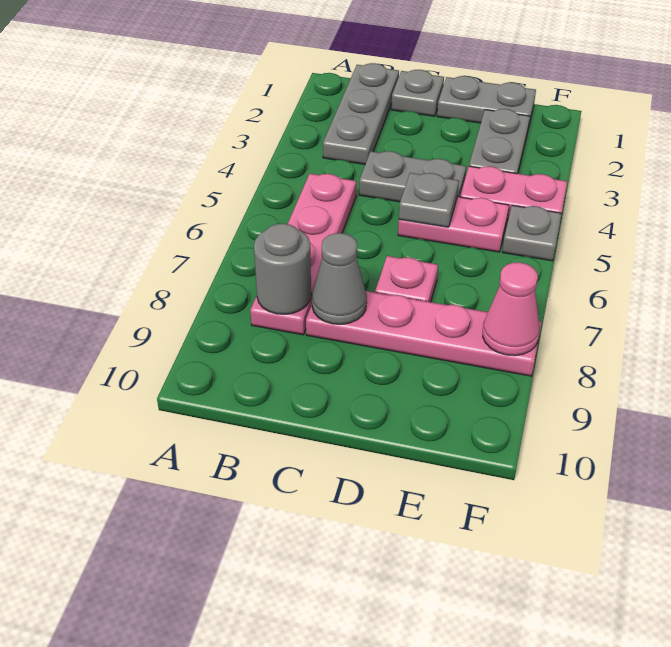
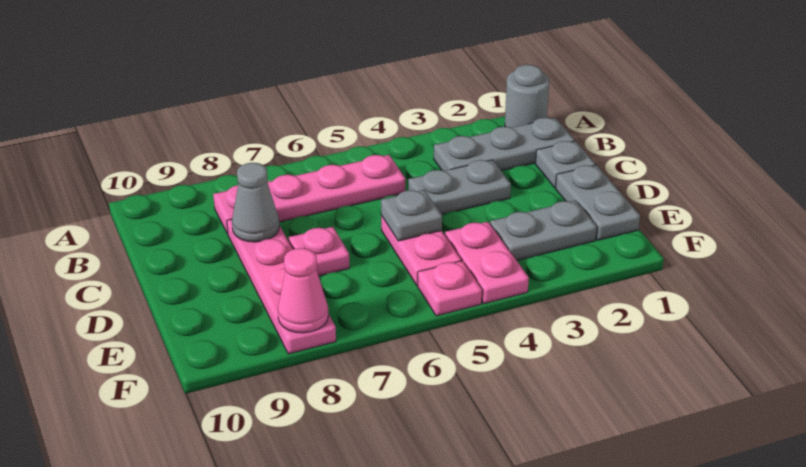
grey round brick B8 level 2 -> grey round brick A1 level 1
grey plate C4:D4 level 1 -> grey plate C3:C4 level 1
grey plate F5 level 1 -> pink plate F5 level 1

